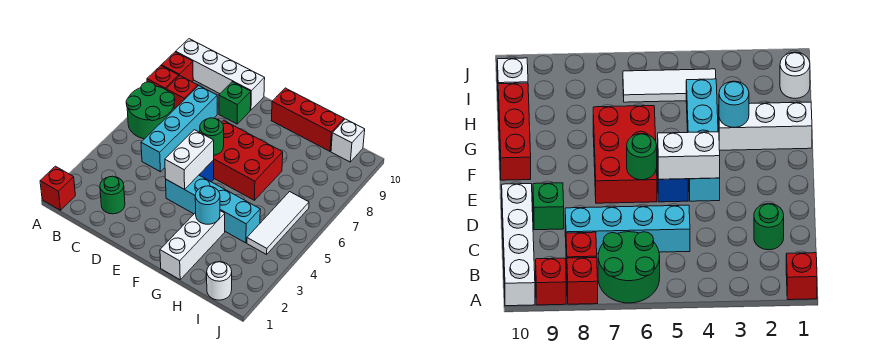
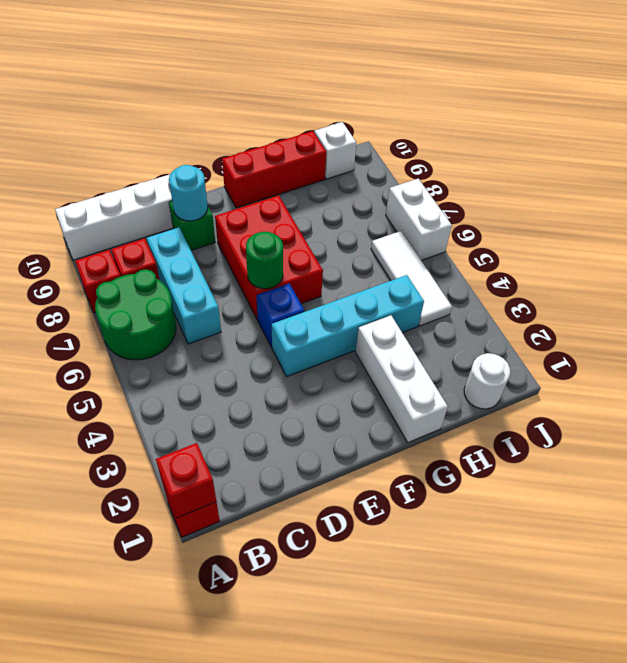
red brick A9 level 1 -> red brick A1 level 2
green round brick C2 level 1 -> none
cyan brick C5:C8 level 1 -> cyan brick C6:C8 level 1
white brick E4:E5 level 2 -> white brick J6:J7 level 1
red brick E6:G7 level 1 -> red brick E6:F8 level 1
cyan round brick G3 level 2 -> cyan round brick D9 level 2

